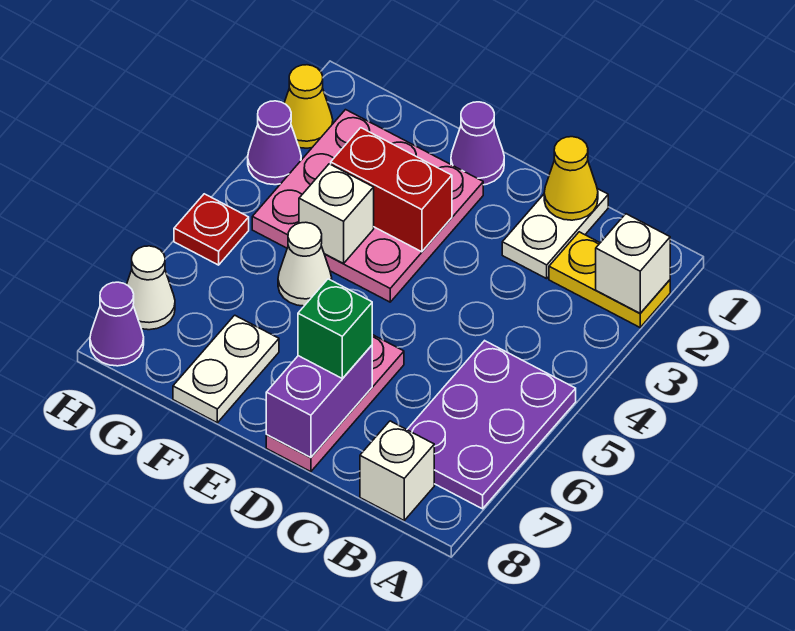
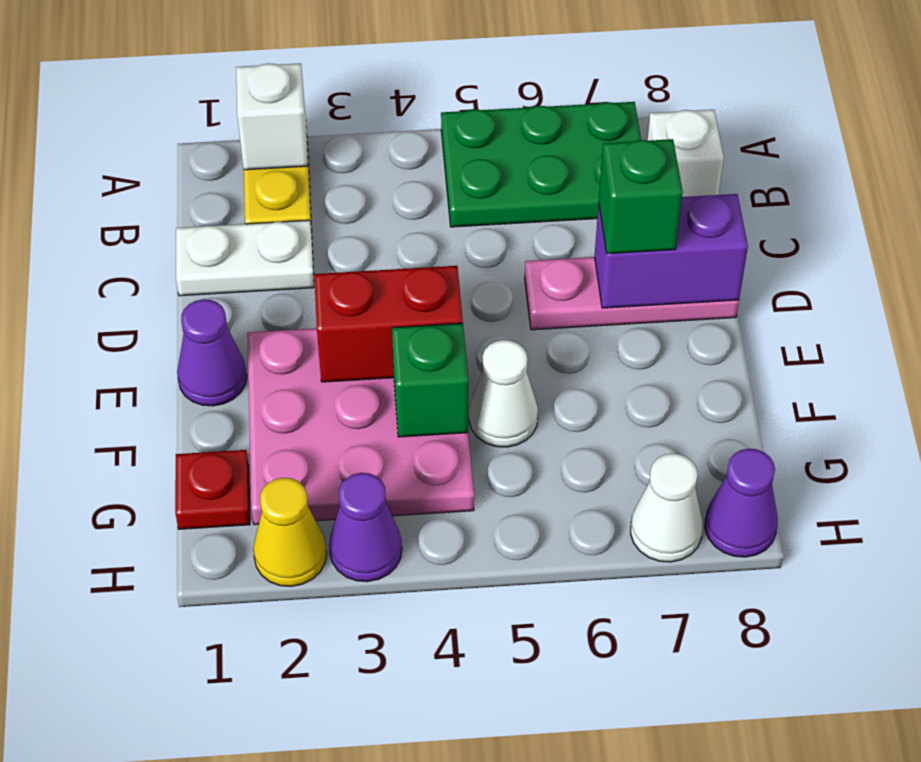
purple plate A5:B7 level 1 -> green plate A5:B7 level 1
yellow cone C1 level 2 -> none
red brick E3:F3 level 2 -> red brick E3:E4 level 2
white brick F4 level 2 -> green brick F4 level 2
white plate F7:F8 level 1 -> none
red plate H5 level 1 -> red plate G1 level 1

